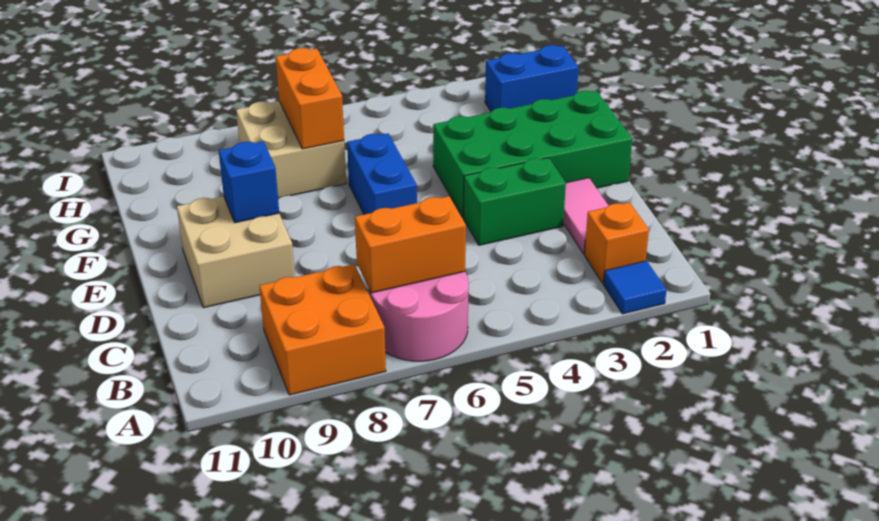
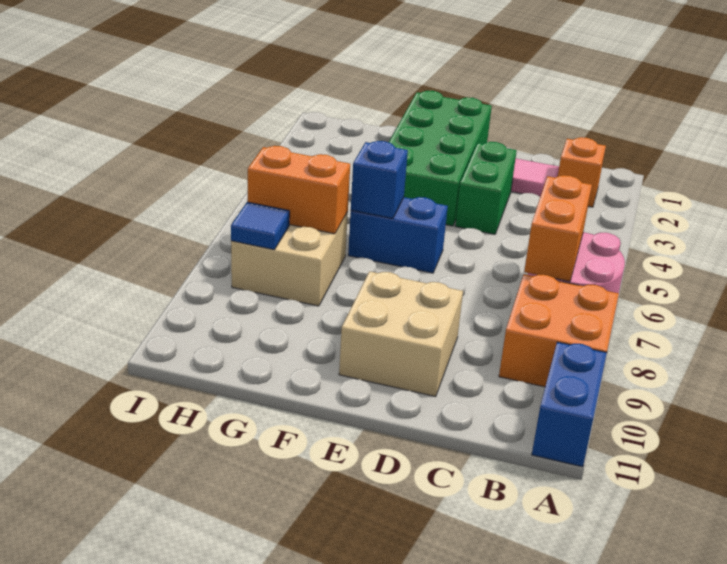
blue tile A2 level 1 -> blue tile H8 level 2
blue brick E9 level 2 -> blue brick F6 level 2
blue brick H1:H2 level 1 -> blue brick A10:A11 level 1

